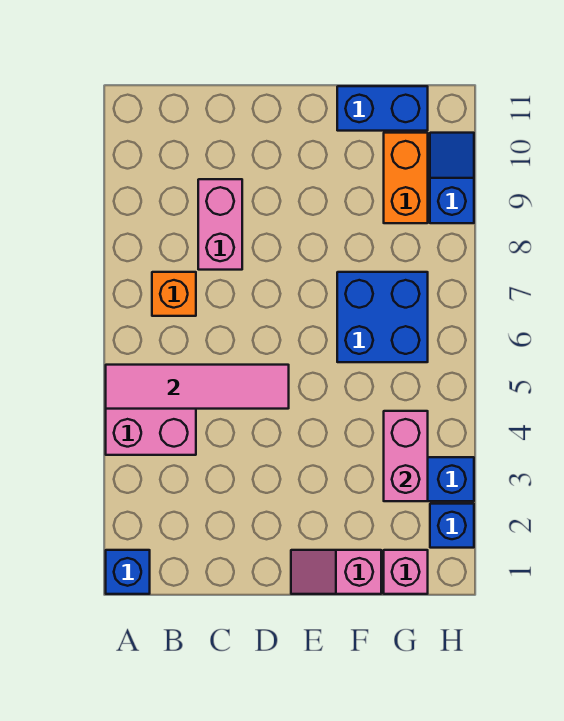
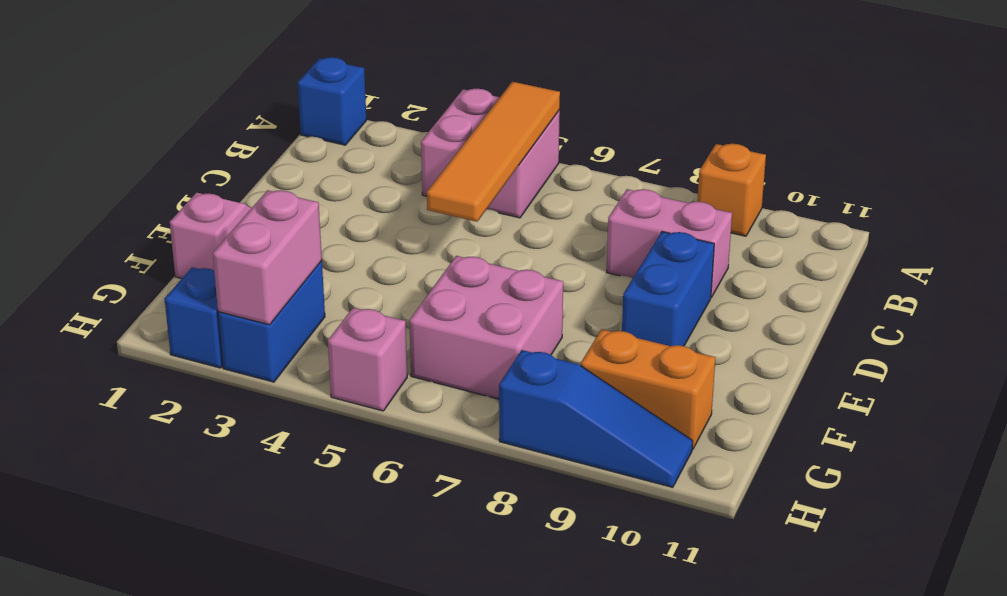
pink tile A5:D5 level 2 -> orange tile A5:D5 level 2
orange brick B7 level 1 -> orange brick A9 level 1
blue brick F6:G7 level 1 -> pink brick F6:G7 level 1
blue brick F11:G11 level 1 -> blue brick D9:E9 level 1
pink brick G1 level 1 -> pink brick H5 level 1
pink brick G3:G4 level 2 -> pink brick G3:H3 level 2
blue slope H9:H10 level 1 top 9 -> blue slope H8:H10 level 1 top 8

